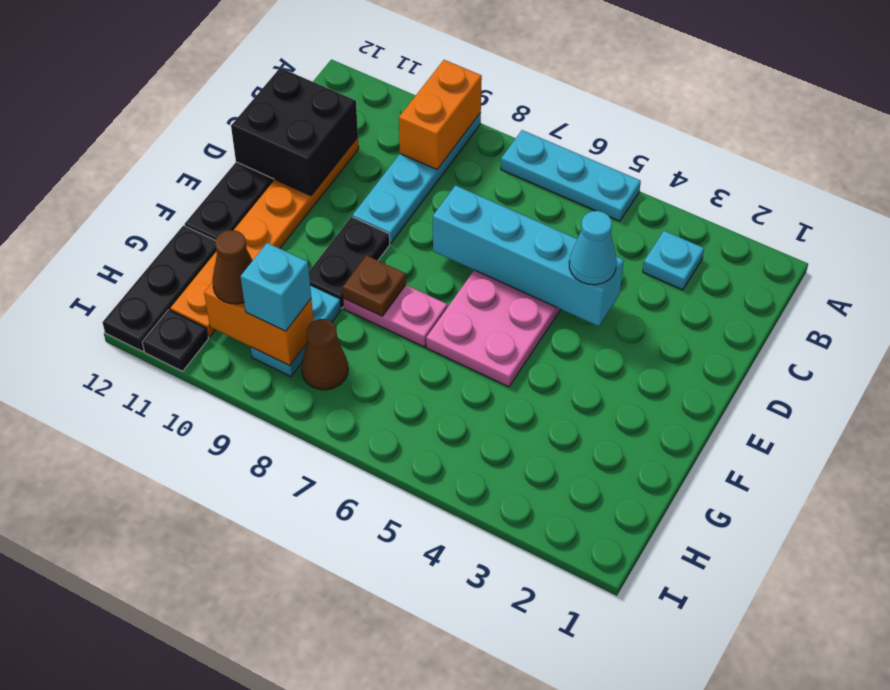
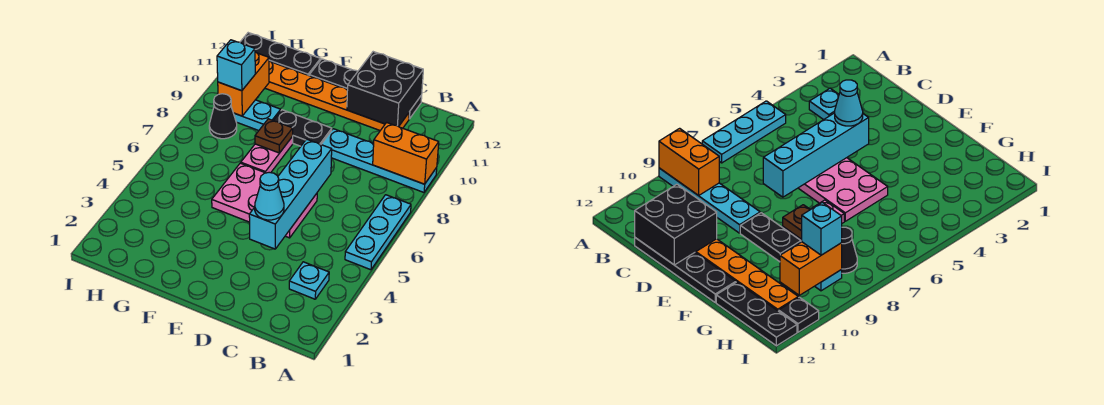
brown cone H8 level 1 -> black cone H8 level 1
brown cone H10 level 3 -> none

